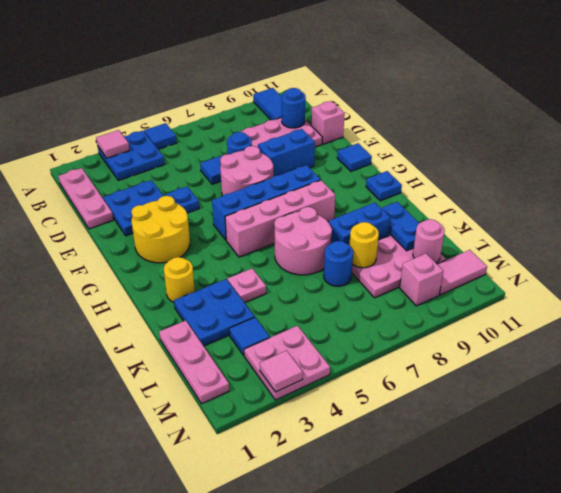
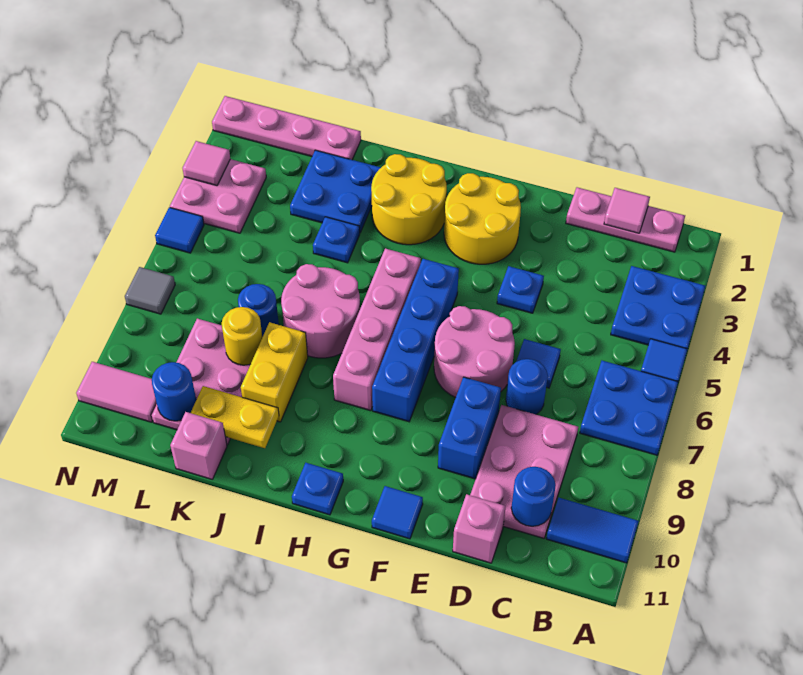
pink tile A3 level 2 -> pink tile C1 level 2
blue plate D2:E3 level 1 -> blue plate A6:B7 level 1
yellow round brick I2 level 1 -> yellow round brick H2:I3 level 1
pink plate J4 level 1 -> blue plate J4 level 1
blue brick J8:J9 level 1 -> yellow brick J8:J9 level 1
blue plate J10:K10 level 2 -> yellow plate J10:K10 level 2
pink plate K1:M1 level 1 -> pink plate K1:N1 level 1
blue tile L3 level 1 -> blue tile N5 level 1
pink round brick L10 level 2 -> blue round brick L10 level 2
pink brick M9 level 1 -> pink brick K11 level 1
pink tile M10:M11 level 1 -> pink tile M10:N10 level 1
none -> grey tile N7 level 1

